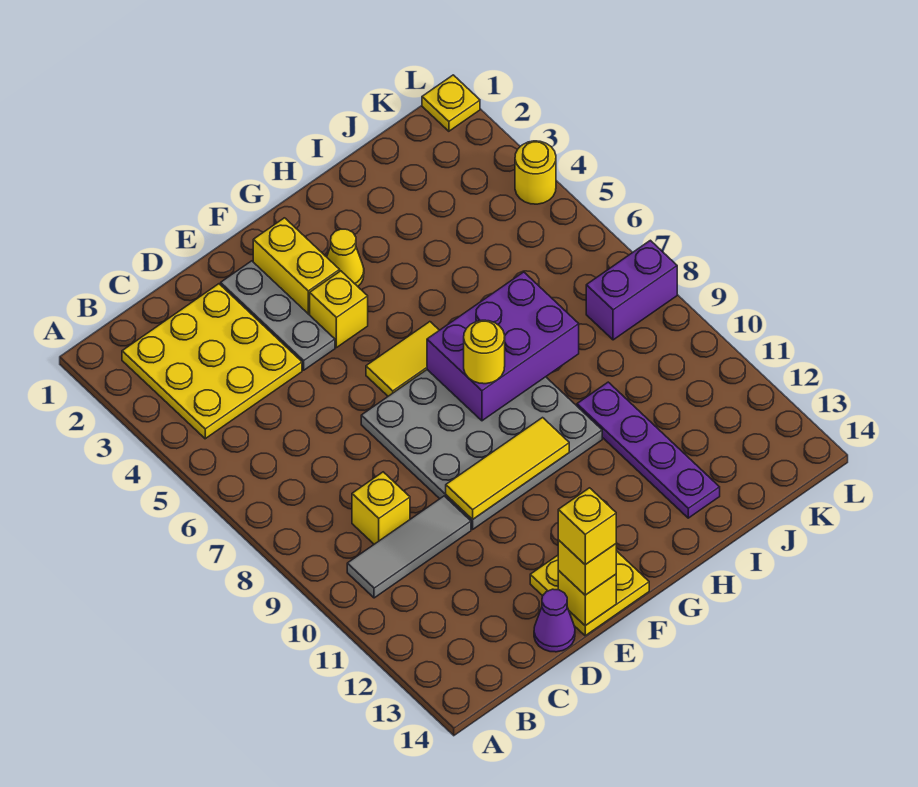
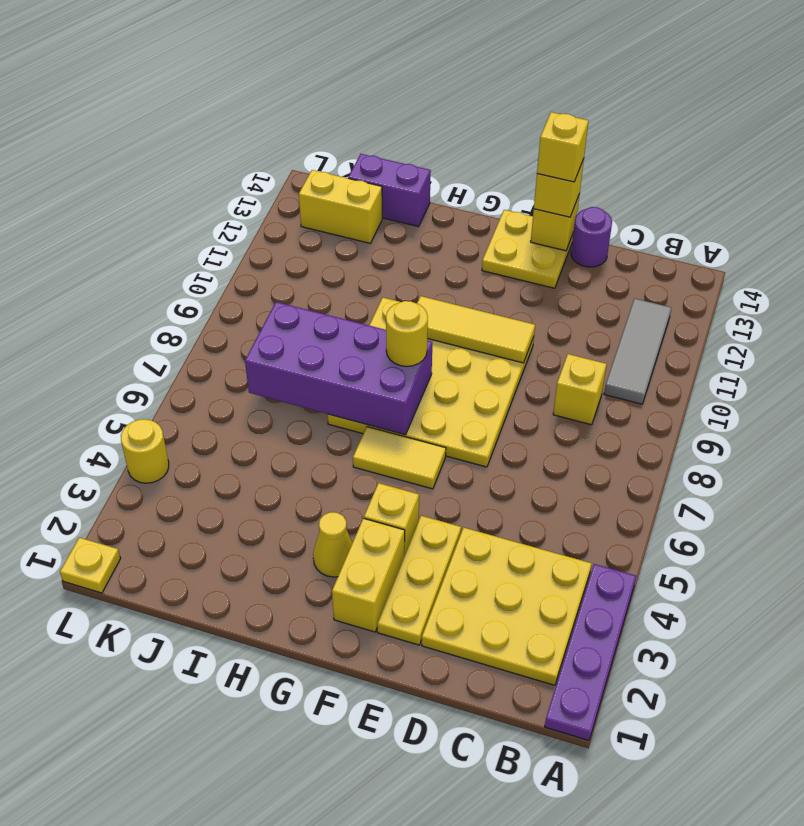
grey tile B10:D10 level 1 -> grey tile B10:B12 level 1
purple cone D14 level 1 -> purple round brick D14 level 1
grey plate E2:E4 level 1 -> yellow plate E2:E4 level 1
grey plate E7:H10 level 1 -> yellow plate E7:H10 level 1
purple brick G7:I8 level 2 -> purple brick G7:J8 level 2
purple plate I10:I13 level 1 -> purple plate A1:A4 level 1
none -> yellow brick J13:K13 level 1
purple brick K8:L8 level 1 -> purple brick I14:J14 level 1

